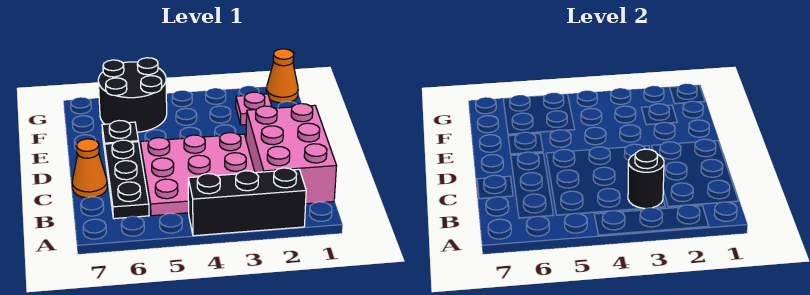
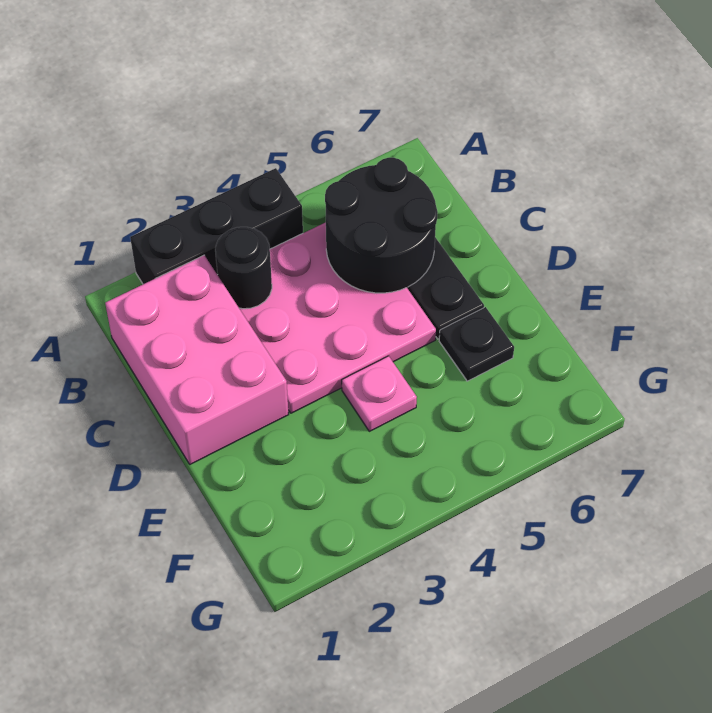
orange cone C7 level 1 -> none
pink plate F2 level 1 -> pink plate E4 level 1
black round brick F5:G6 level 1 -> black round brick B5:C6 level 2
orange cone G1 level 1 -> none

